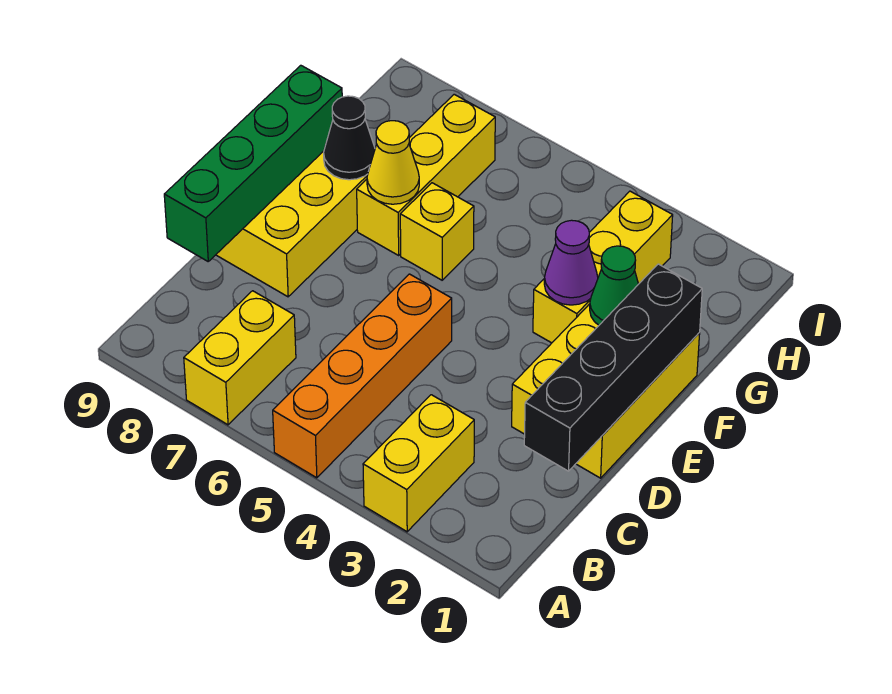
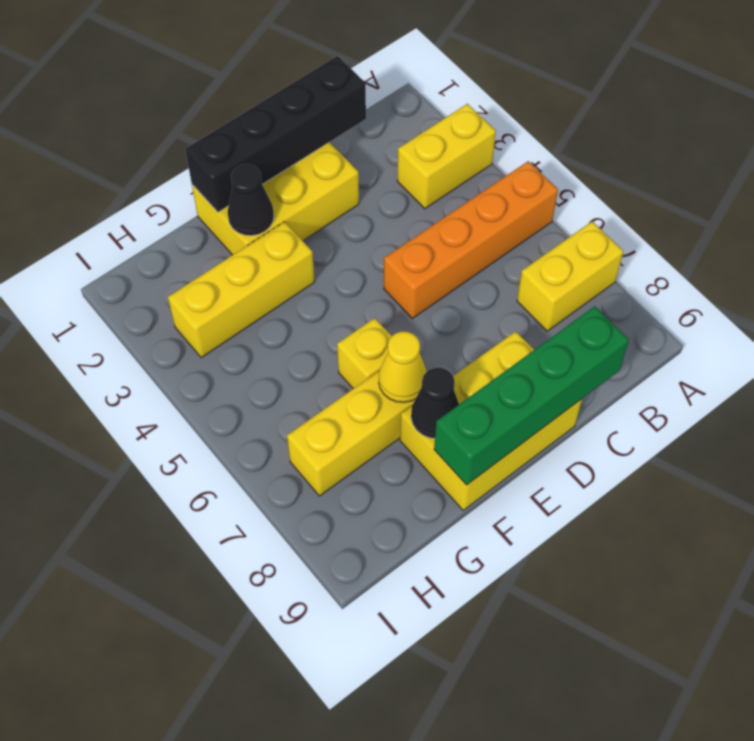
green cone F2 level 2 -> black cone F2 level 2
purple cone F3 level 2 -> none

